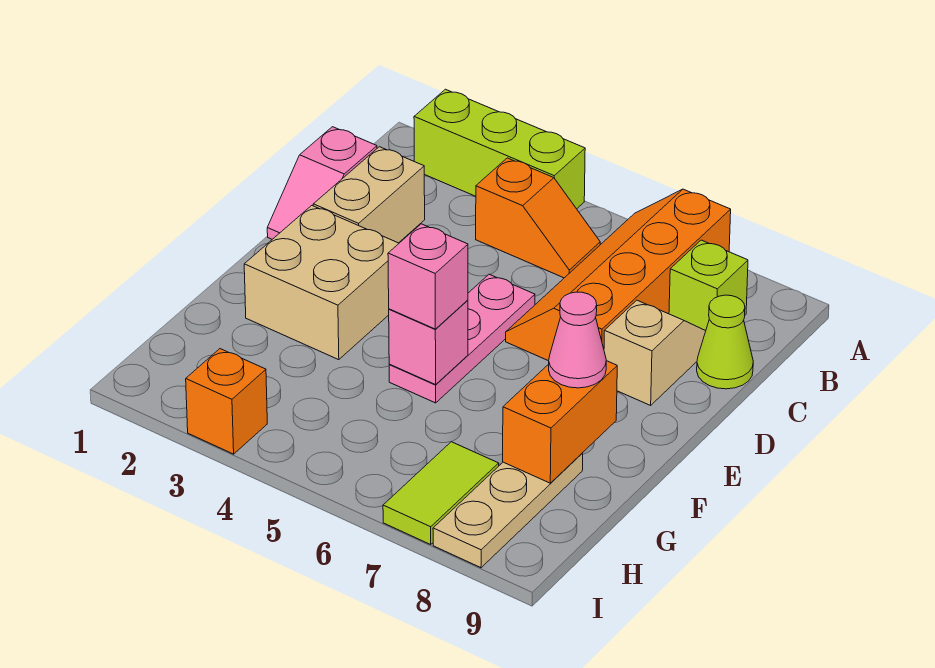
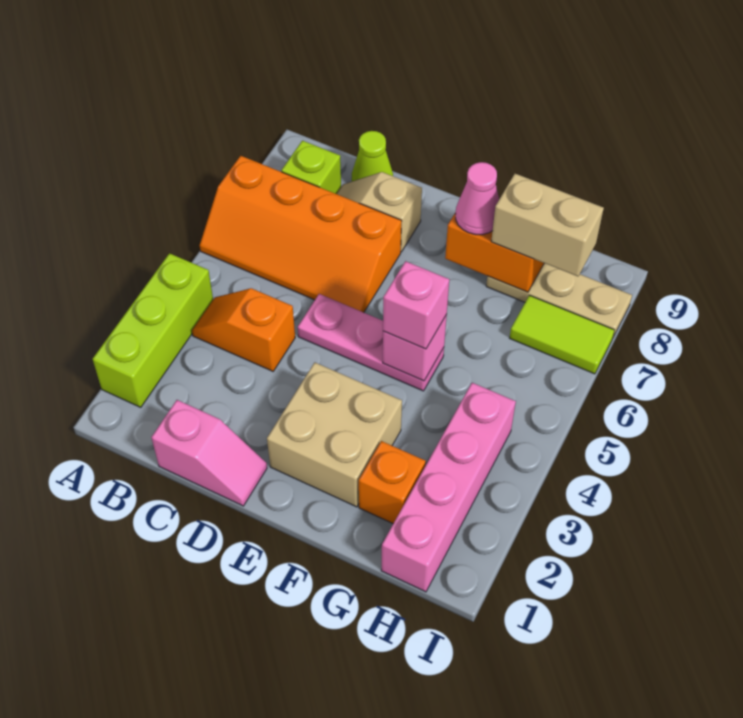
orange slope B4:B5 level 1 top 4 -> orange slope B4:C4 level 1 top C
tan brick C2:D2 level 1 -> tan brick G8:H8 level 3
none -> pink brick H1:H4 level 1
orange brick I3 level 1 -> orange brick G2 level 1

